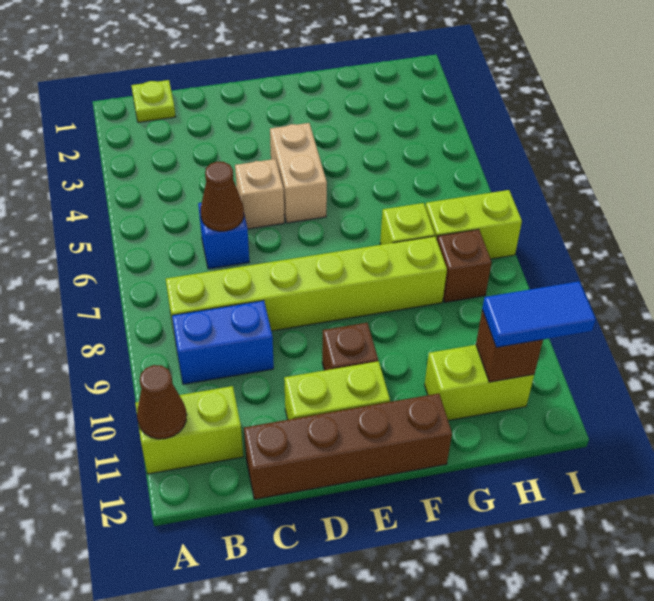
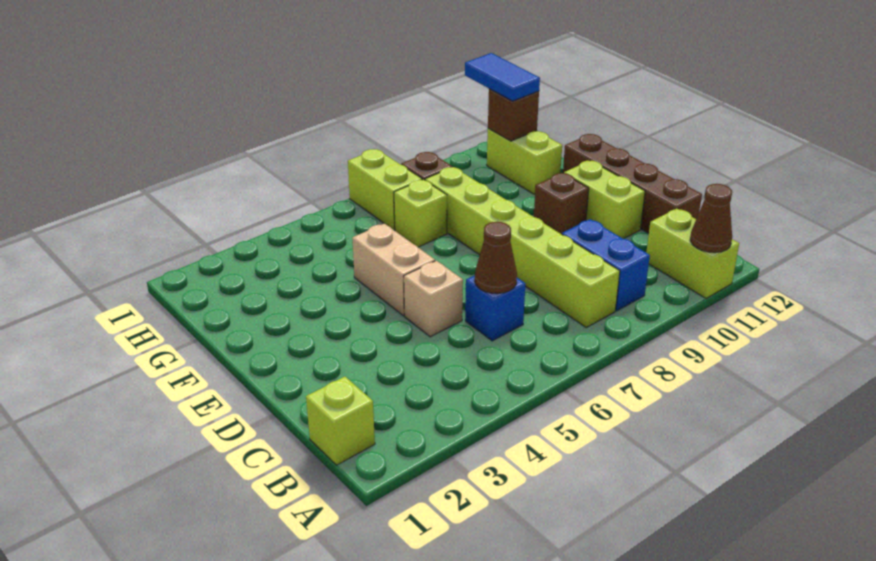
lime plate B1 level 1 -> lime brick B1 level 1
tan brick E4:E5 level 1 -> tan brick E5:F5 level 1

